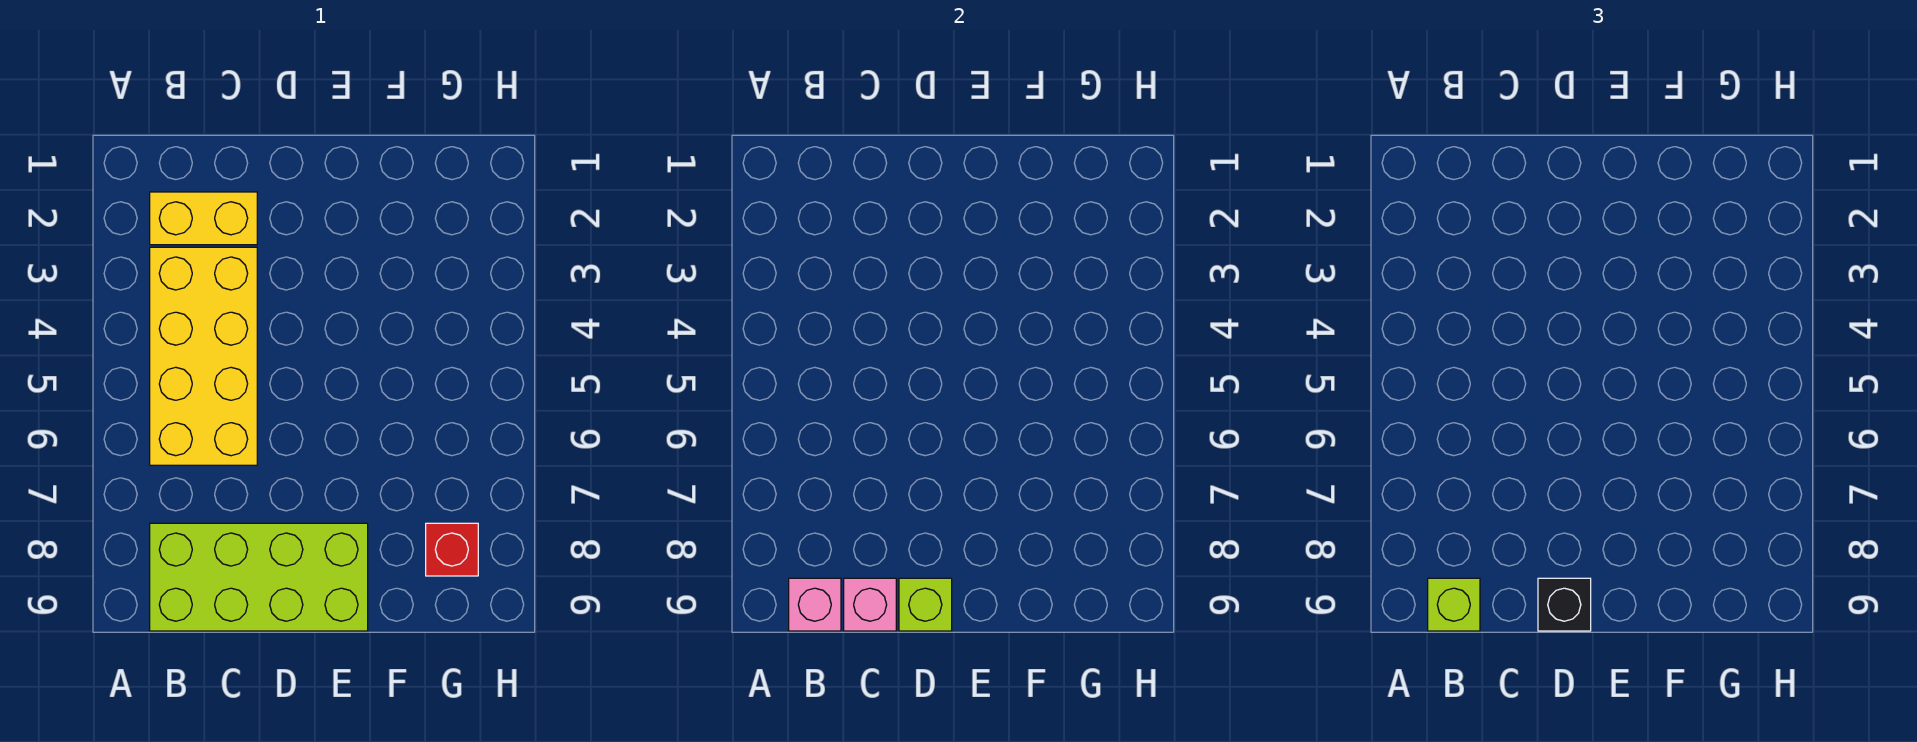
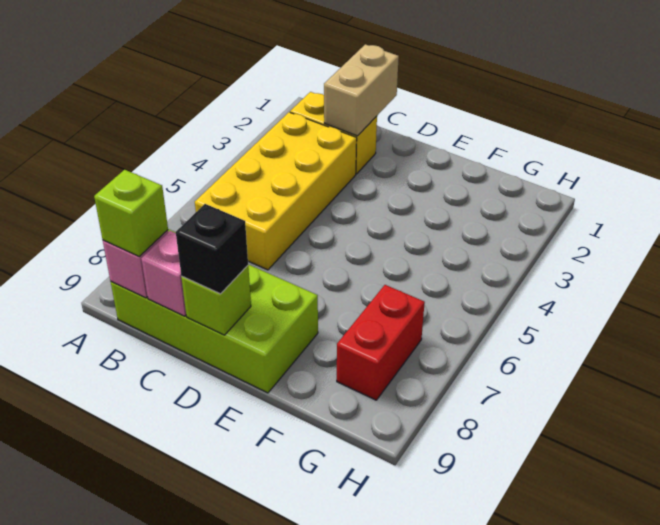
none -> tan brick C1:C2 level 2
red brick G8 level 1 -> red brick G7:G8 level 1

